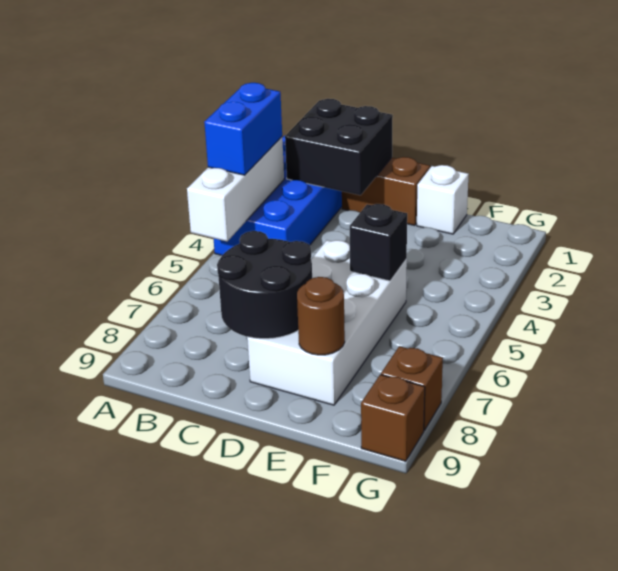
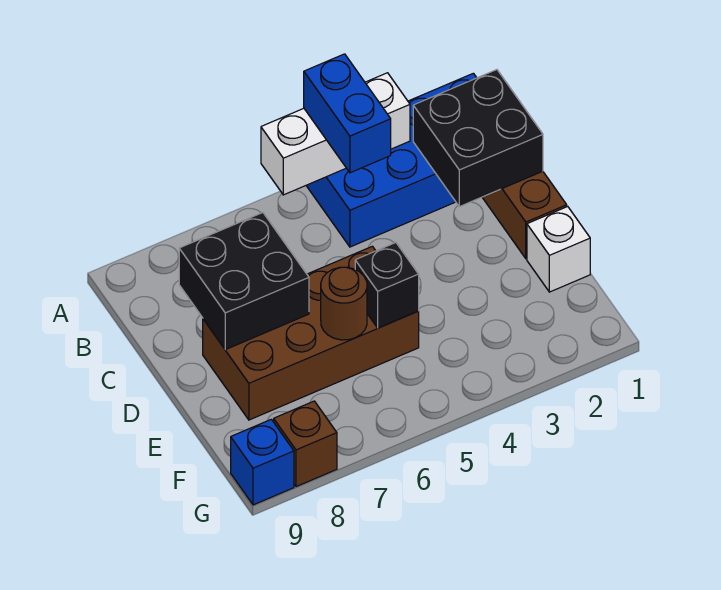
blue brick A3:A4 level 3 -> blue brick A4:B4 level 3
black round brick C7:D8 level 2 -> black brick C7:D8 level 2
white brick D5:E8 level 1 -> brown brick D5:E8 level 1
brown round brick E8 level 2 -> brown round brick E6 level 2
brown brick G9 level 1 -> blue brick G9 level 1

